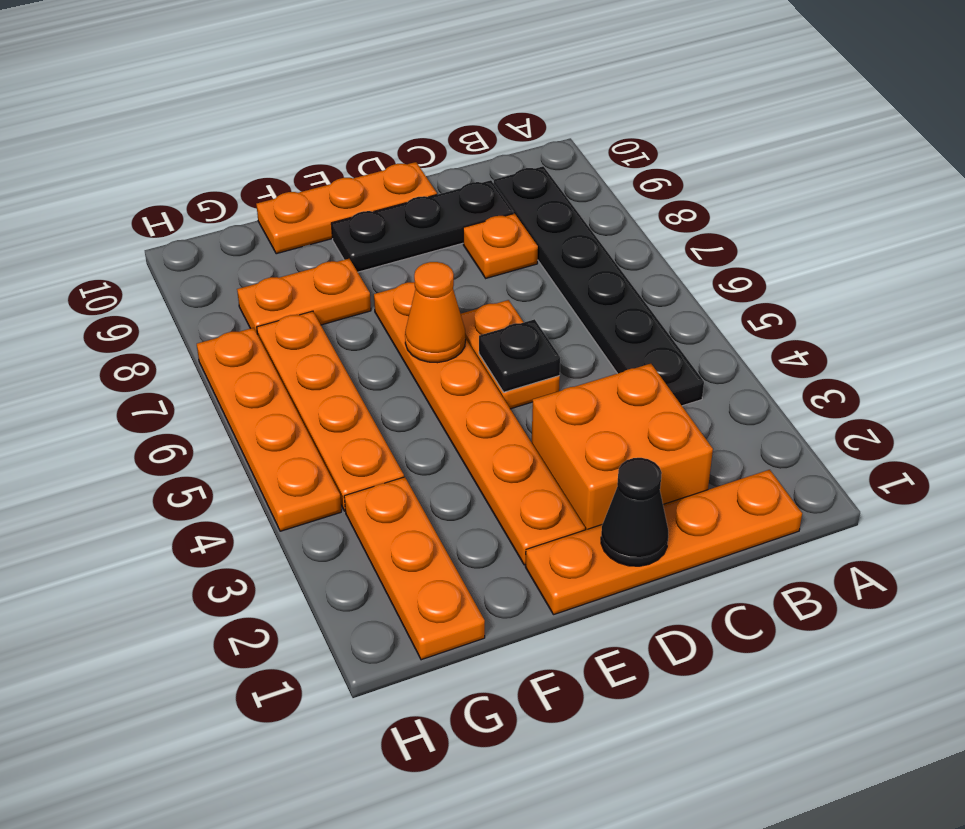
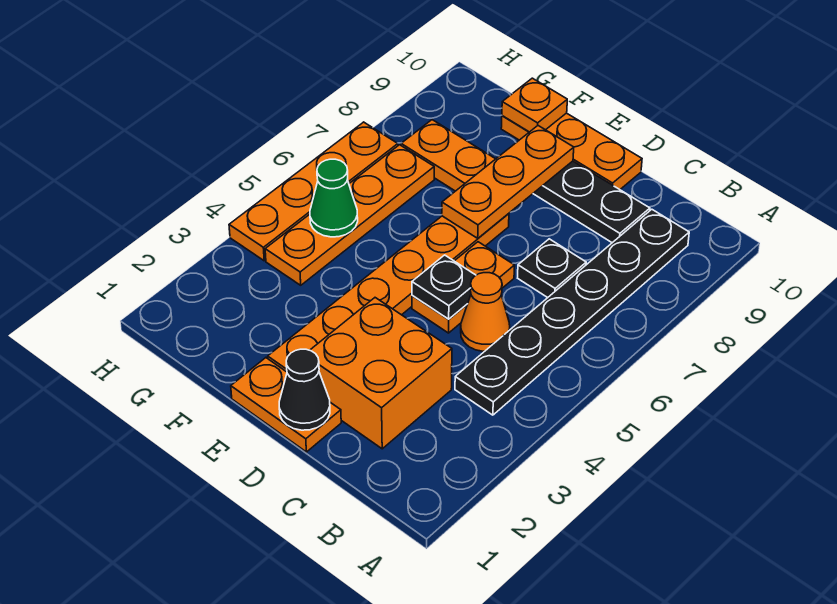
orange plate B1:E1 level 1 -> orange plate D1:E1 level 1
none -> black plate C7 level 1
orange plate C8 level 1 -> orange plate F10 level 2
orange cone E6 level 2 -> orange cone C5 level 1
orange plate G1:G3 level 1 -> orange plate E7:E9 level 2
none -> green cone G5 level 2

